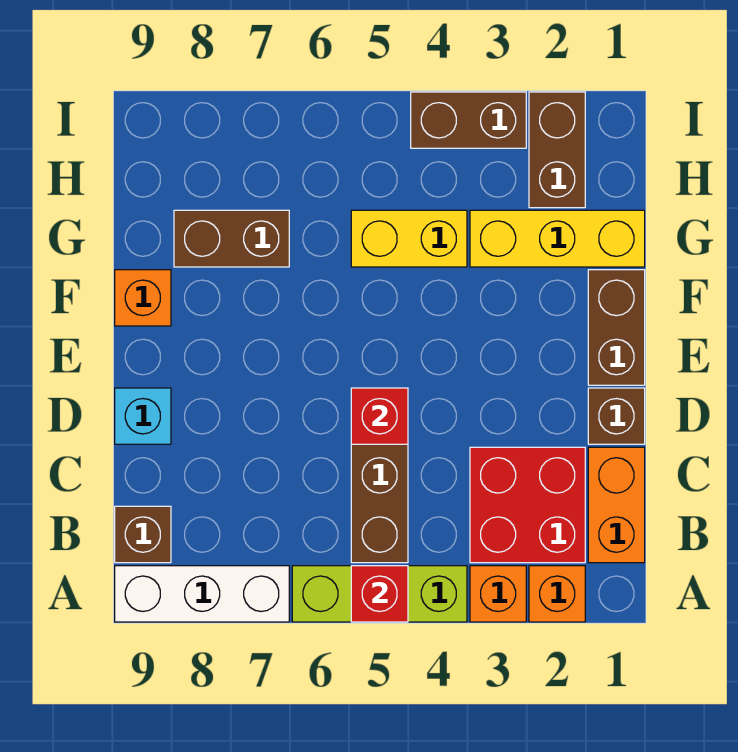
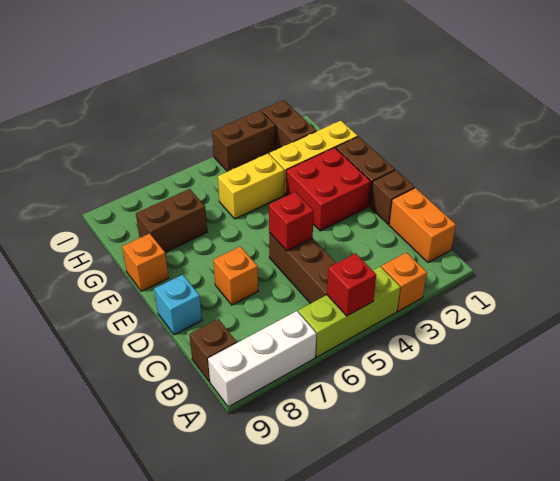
orange brick A2 level 1 -> orange brick D7 level 1
red brick B2:C3 level 1 -> red brick E2:F3 level 1

